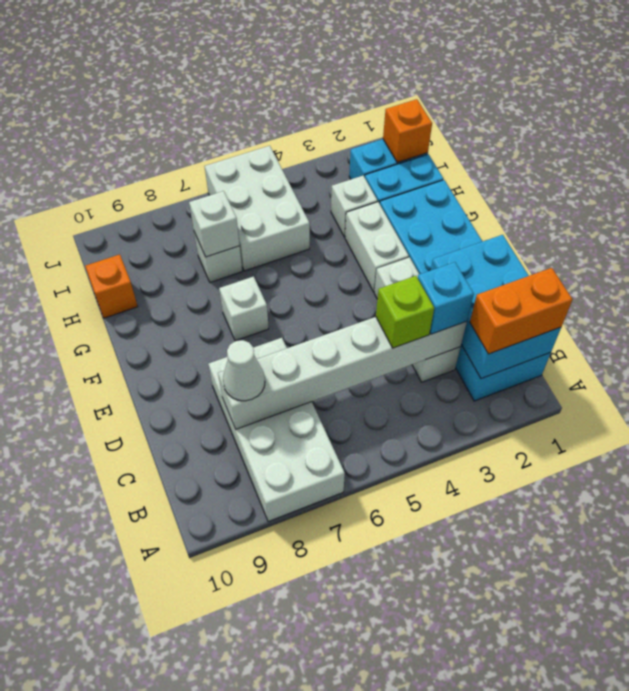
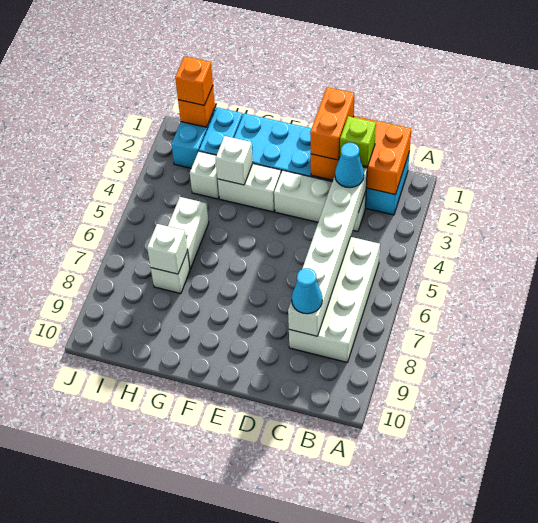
white brick A7:D8 level 1 -> white brick B5:C8 level 1
cyan brick B1:D2 level 2 -> orange brick B1:D2 level 2
orange brick B1:B2 level 3 -> orange brick D1:D2 level 3
cyan brick C3 level 3 -> cyan cone C3 level 3
lime brick C4 level 3 -> lime brick C2 level 3
white cone C8 level 3 -> cyan cone C8 level 3
white brick F7 level 1 -> white brick G3 level 2
white brick H5:J6 level 1 -> white brick H5:H6 level 1
orange brick H10 level 1 -> orange brick I1 level 3

